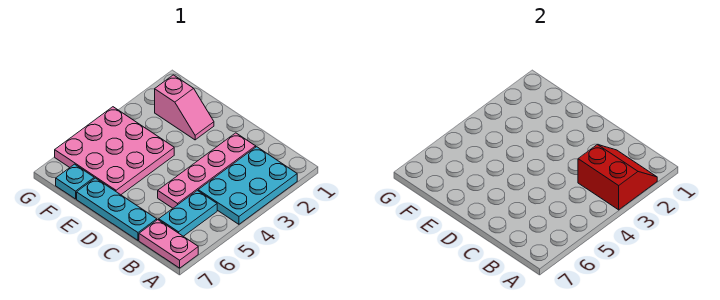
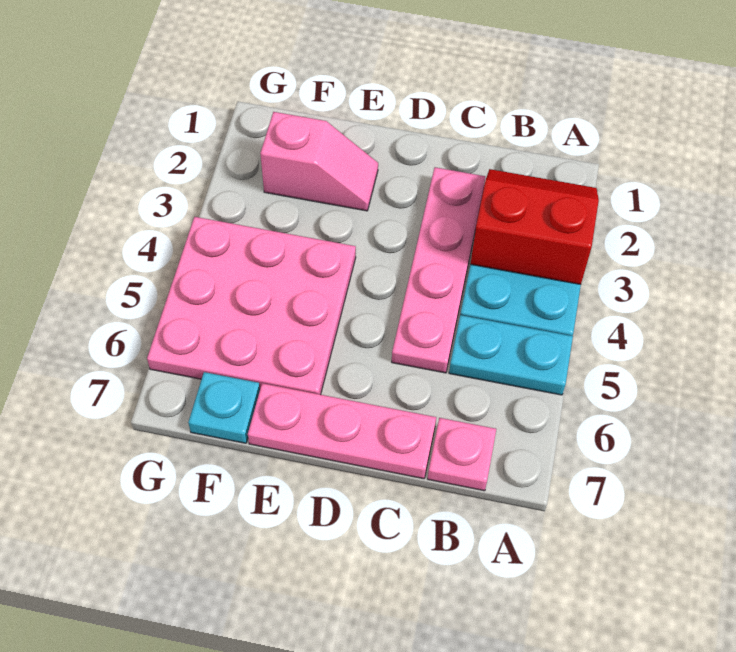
pink plate A7:B7 level 1 -> pink plate B7 level 1
cyan plate B5:B6 level 1 -> cyan plate A5:B5 level 1
cyan plate C7:E7 level 1 -> pink plate C7:E7 level 1

